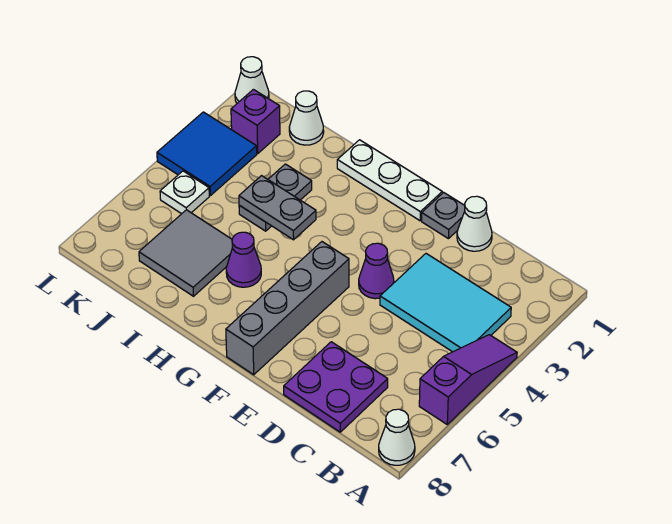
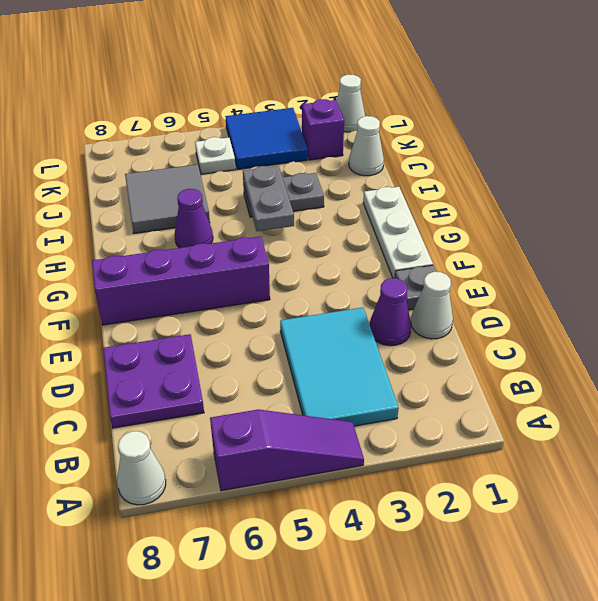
purple cone E4 level 1 -> purple cone D2 level 1
grey brick F5:F8 level 1 -> purple brick F5:F8 level 1

